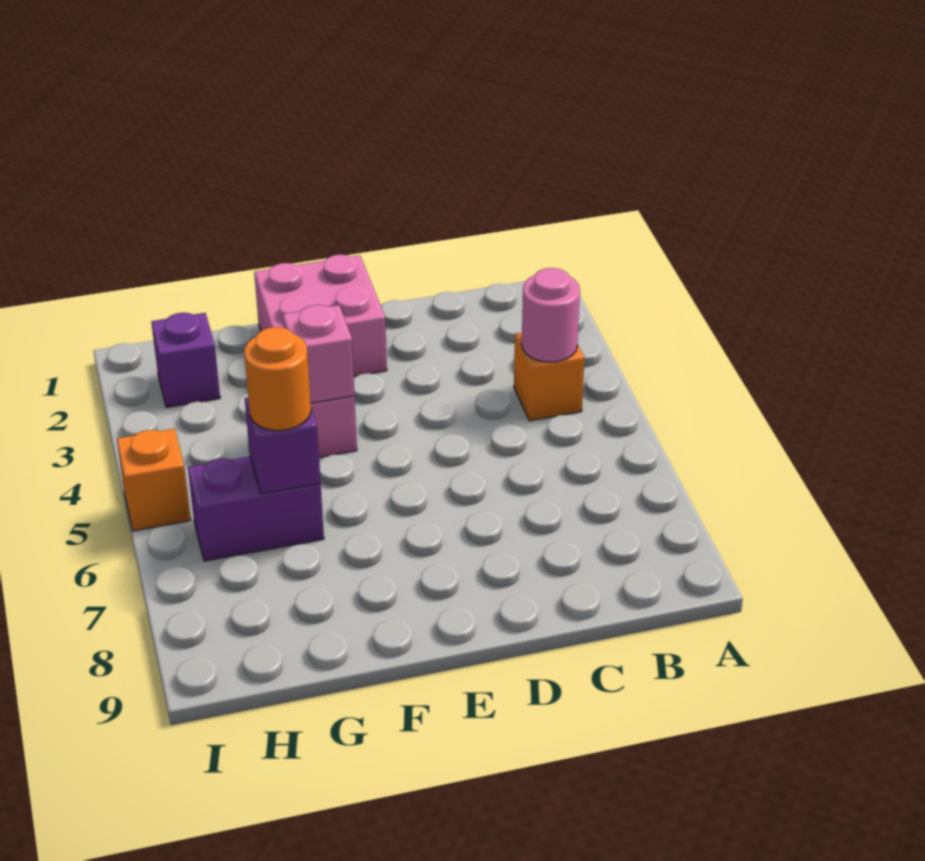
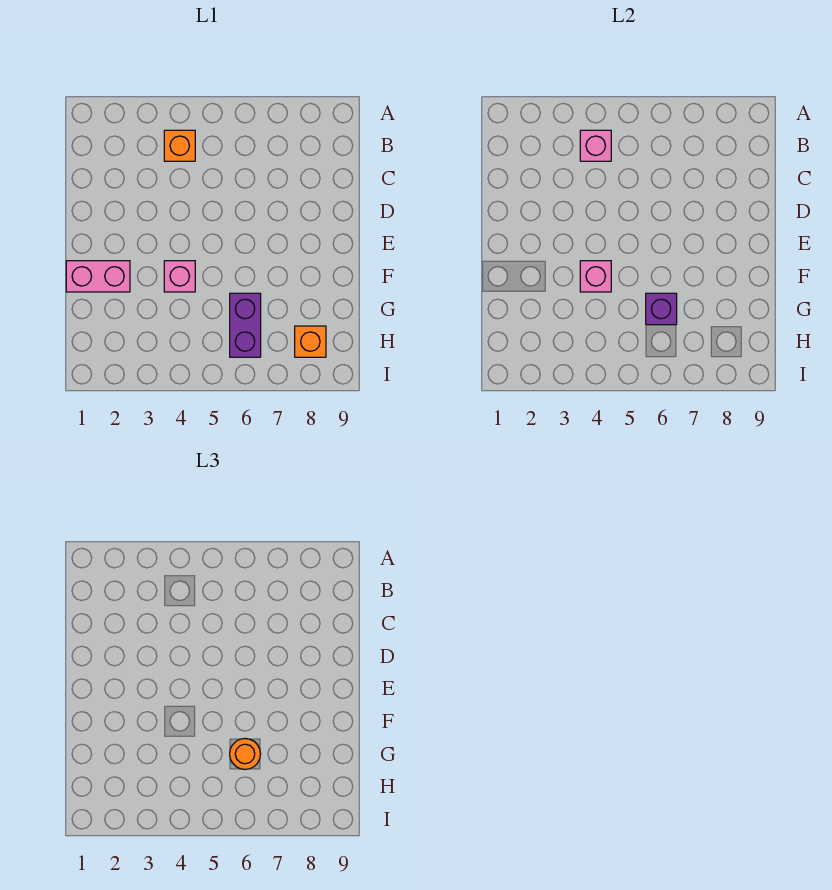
pink round brick B4 level 2 -> pink brick B4 level 2
pink brick E1:F2 level 1 -> pink brick F1:F2 level 1
purple brick H2 level 1 -> none
orange brick I5 level 1 -> orange brick H8 level 1

